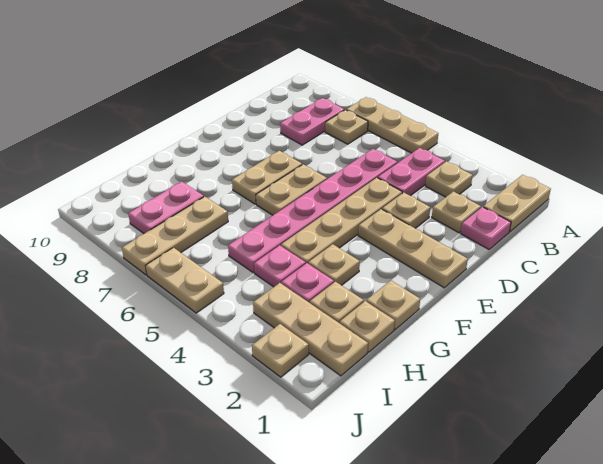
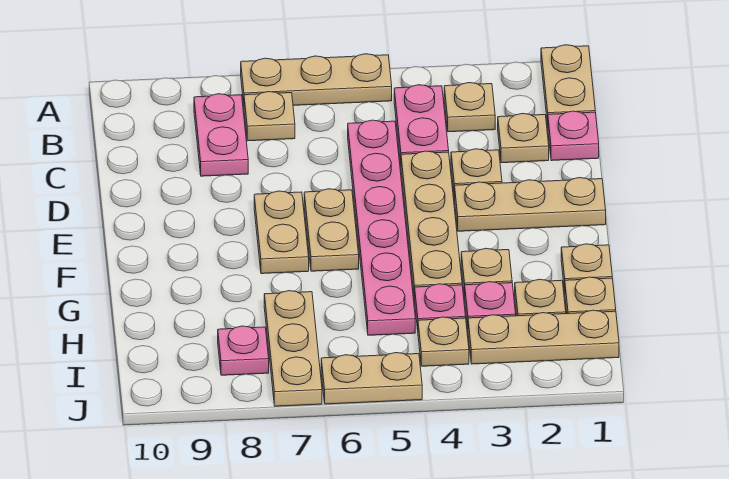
pink plate H8:I8 level 1 -> pink plate I8 level 1
tan plate J2 level 1 -> tan plate I4 level 1

